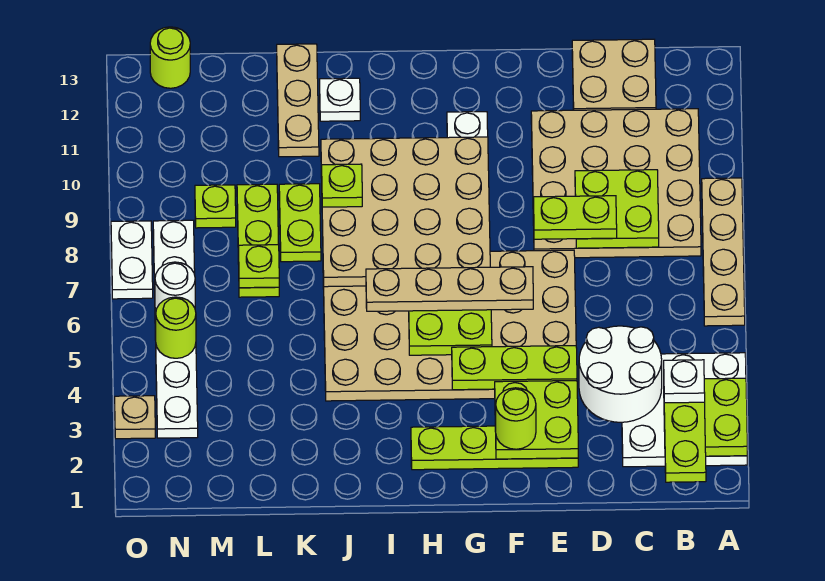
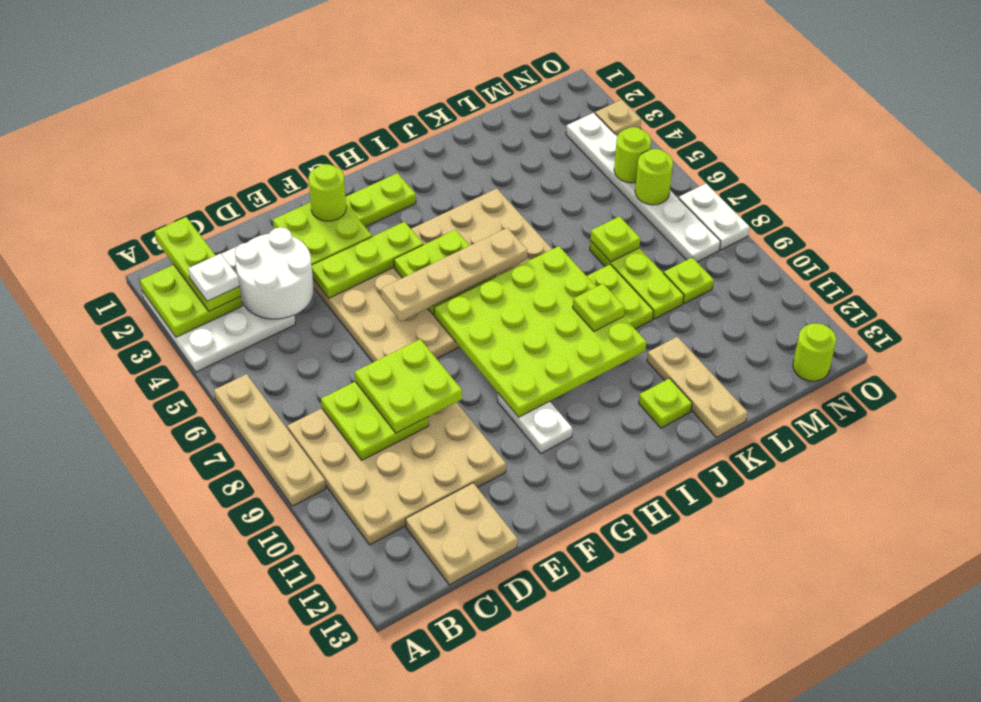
lime plate D8:E8 level 3 -> lime plate D8:E9 level 3
tan plate G7:J10 level 2 -> lime plate G7:J10 level 2
white plate J12 level 1 -> lime plate J12 level 1
white round brick N6 level 2 -> lime round brick N6 level 2

